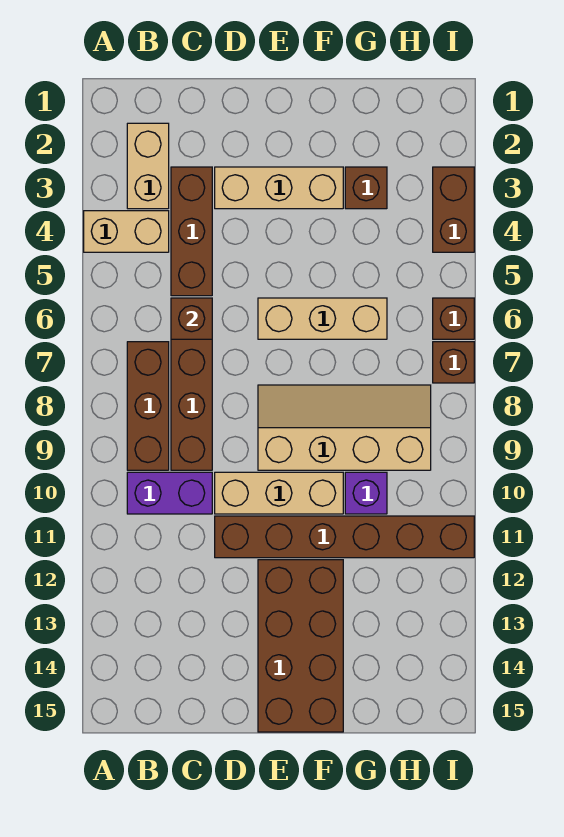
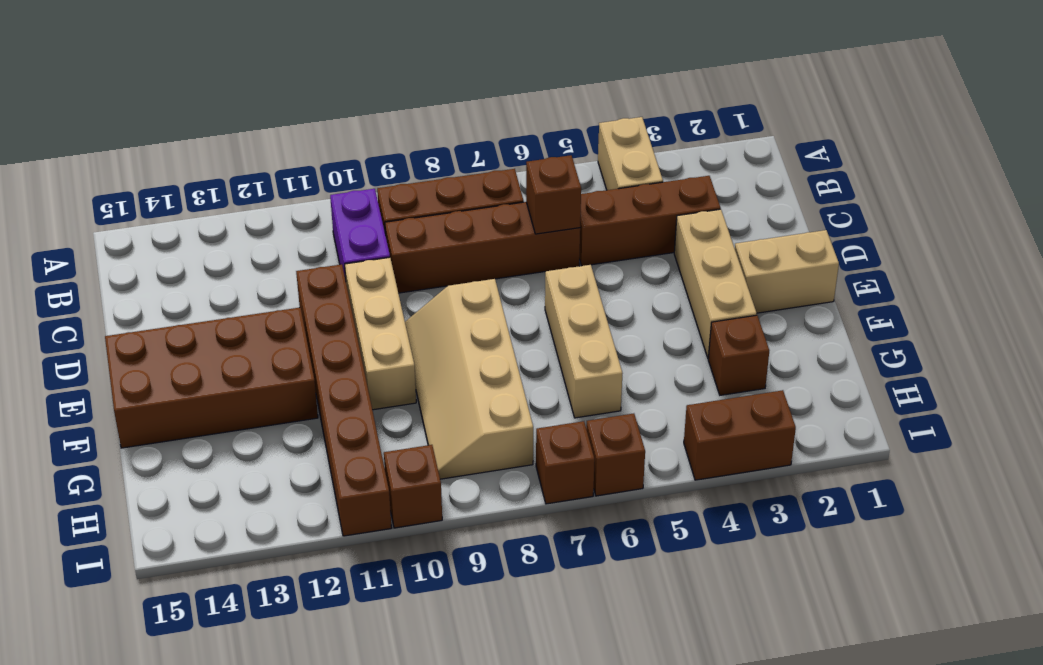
tan brick B2:B3 level 1 -> tan brick E1:E2 level 1
tan slope E8:H9 level 1 top 9 -> tan slope E8:H9 level 1 top 8
purple brick G10 level 1 -> none
none -> brown brick I10 level 1

